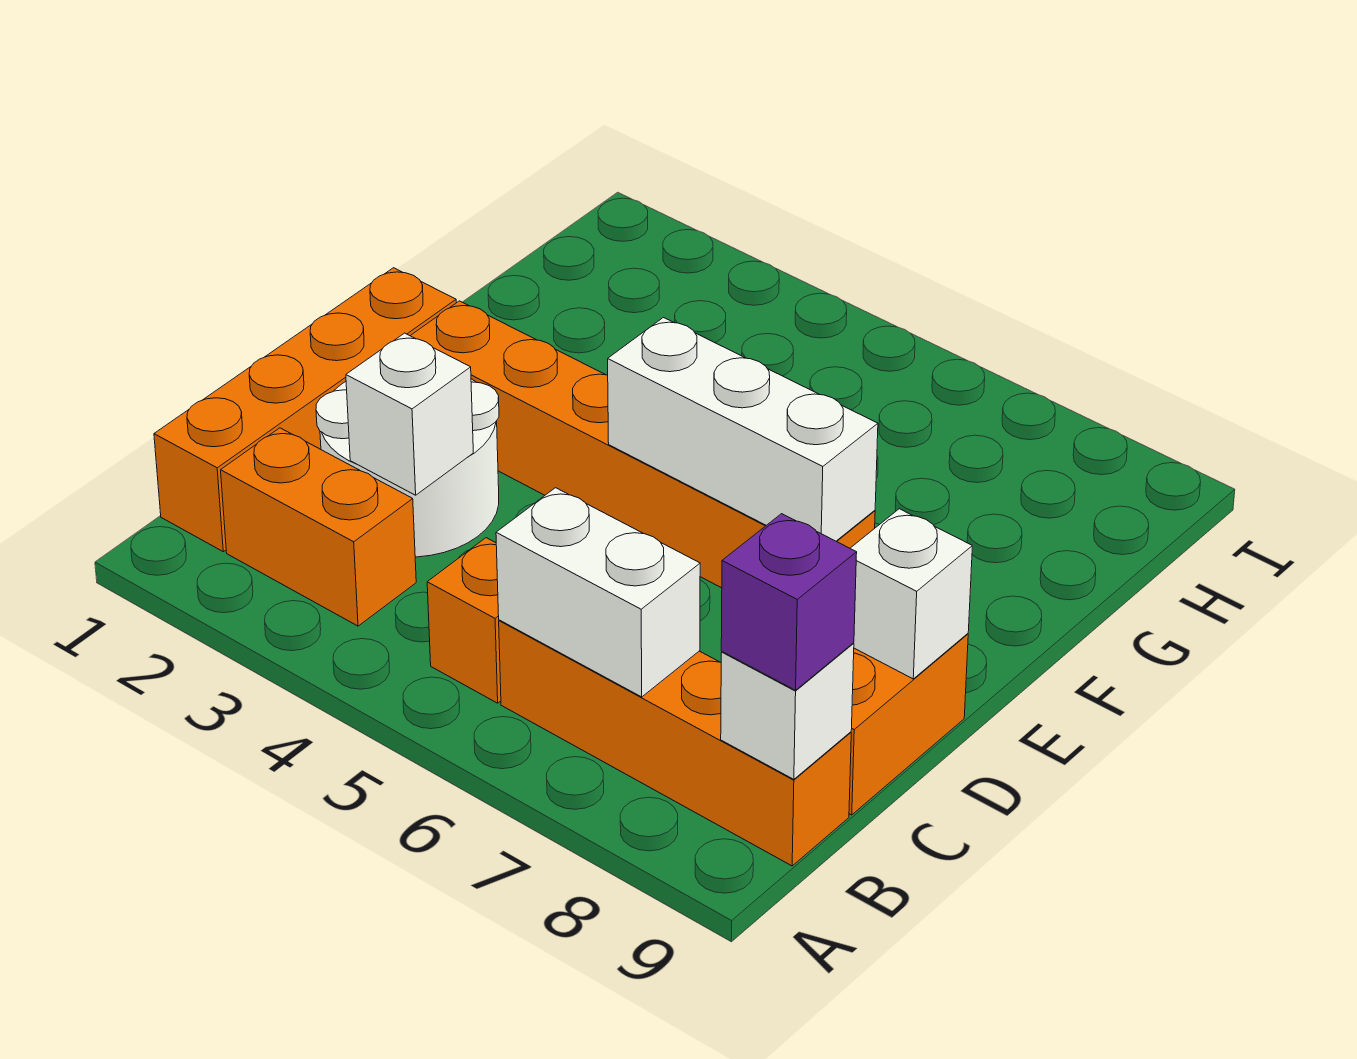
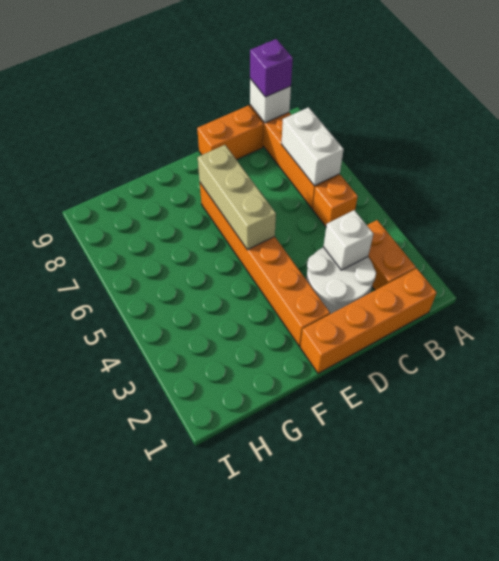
white brick D9 level 2 -> none
white brick E5:E7 level 2 -> tan brick E5:E7 level 2

